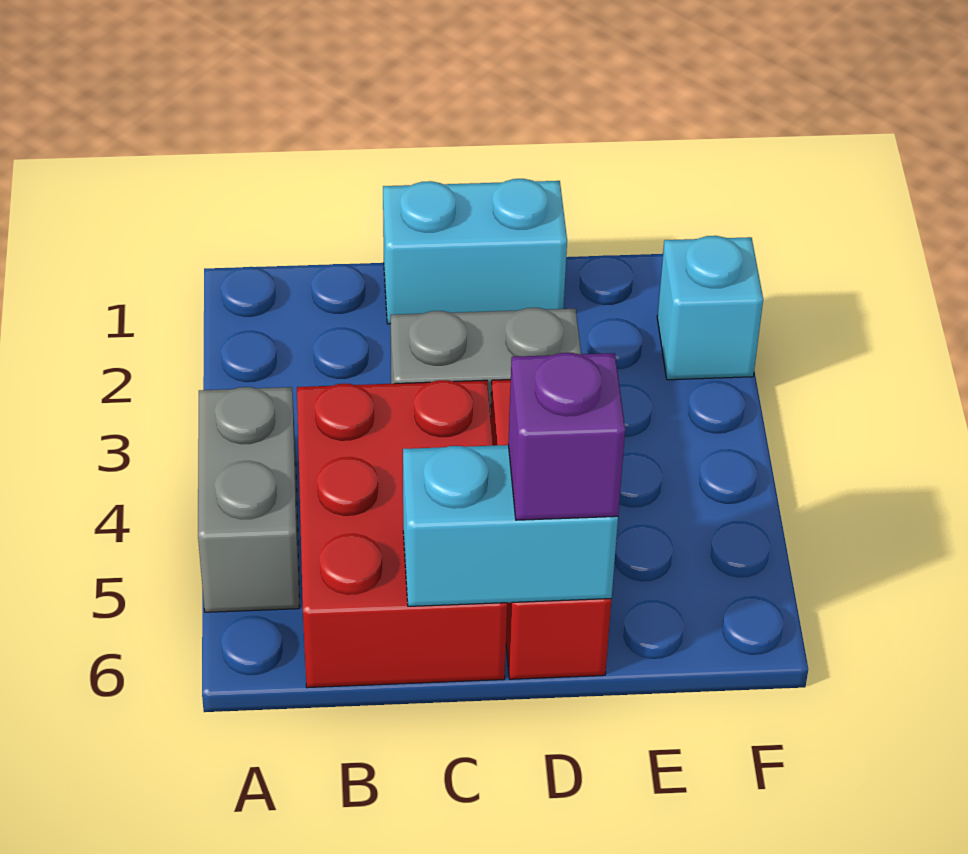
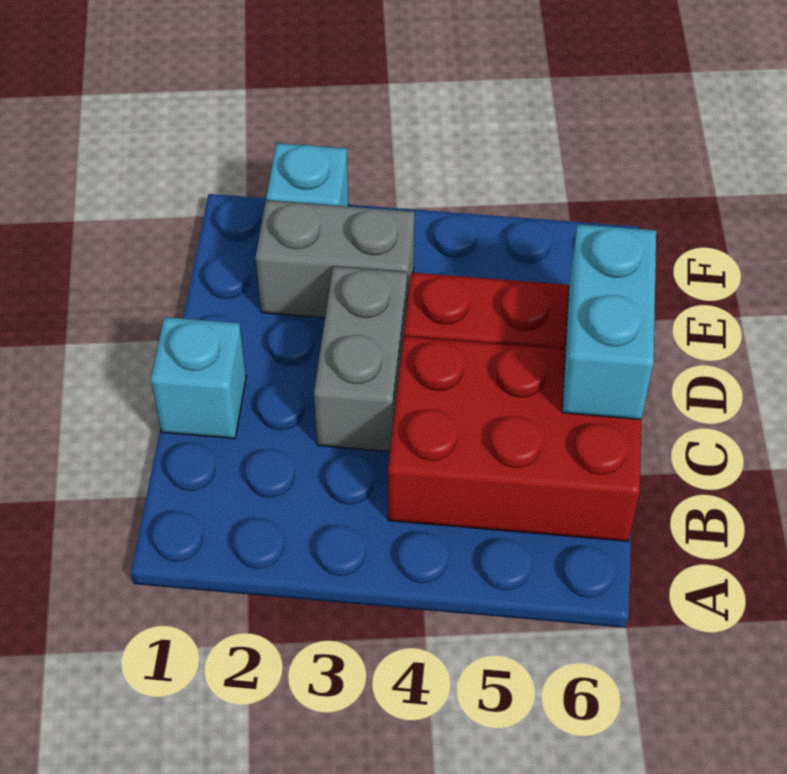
grey brick A4:A5 level 1 -> grey brick E2:E3 level 1
cyan brick C1:D1 level 1 -> cyan brick C1 level 1
purple brick D6 level 3 -> none

